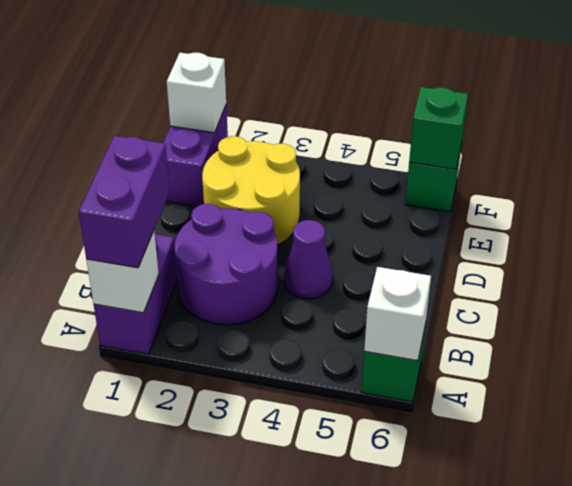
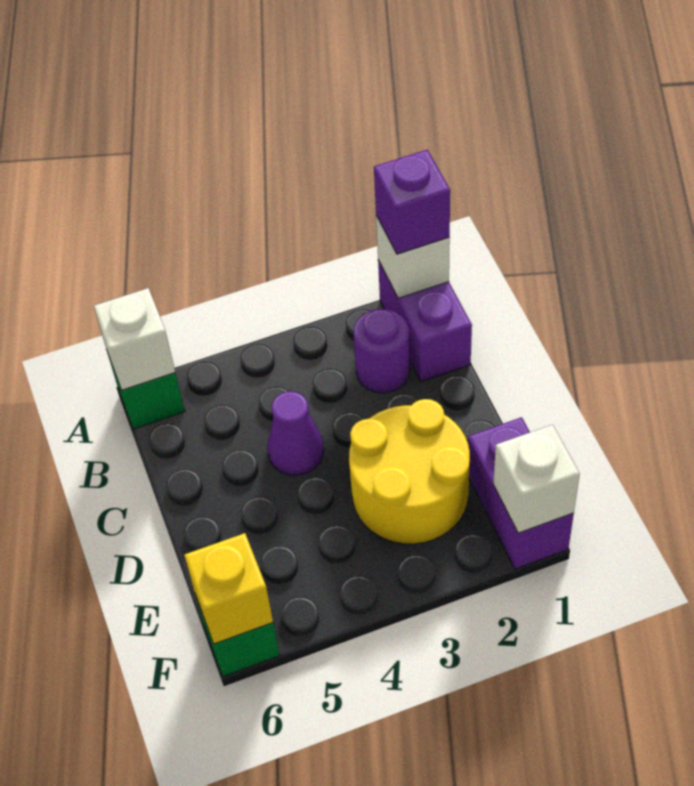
purple brick A1:B1 level 3 -> purple brick A1 level 3
purple round brick B2:C3 level 1 -> purple round brick B2 level 1
green brick F6 level 2 -> yellow brick F6 level 2

